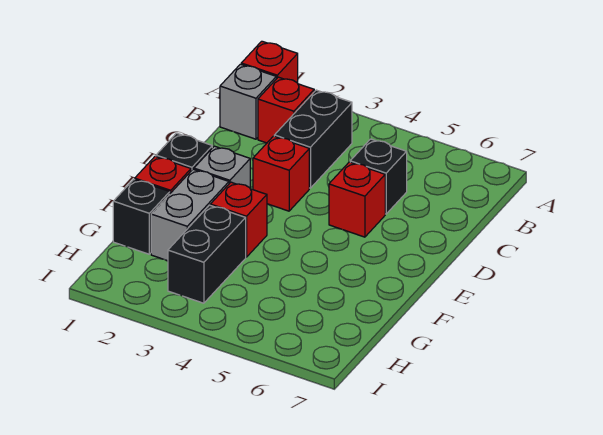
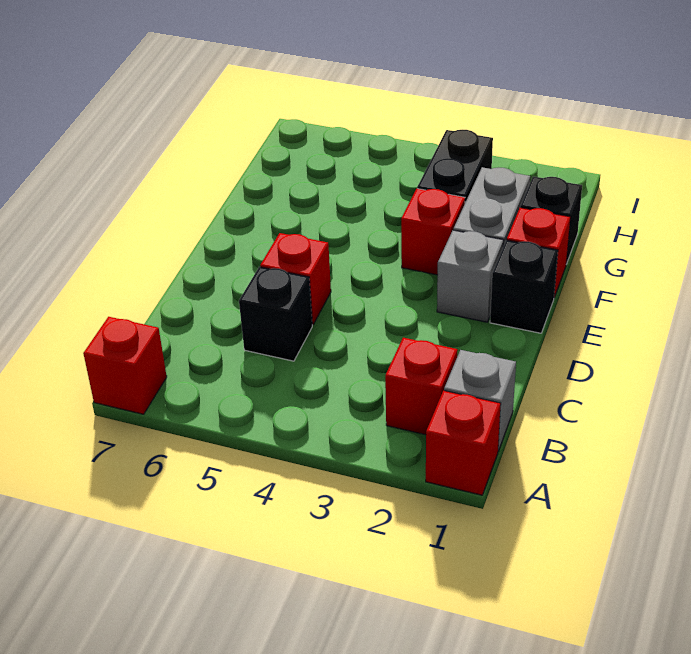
black brick B3:C3 level 1 -> none
red brick D3 level 1 -> red brick A7 level 1

